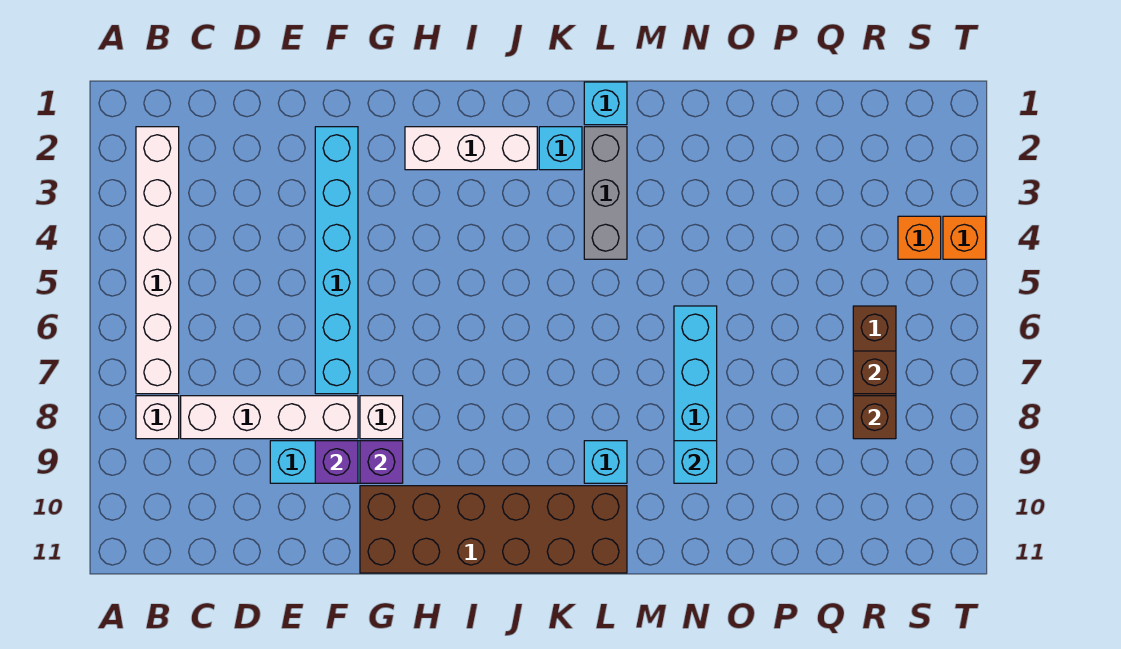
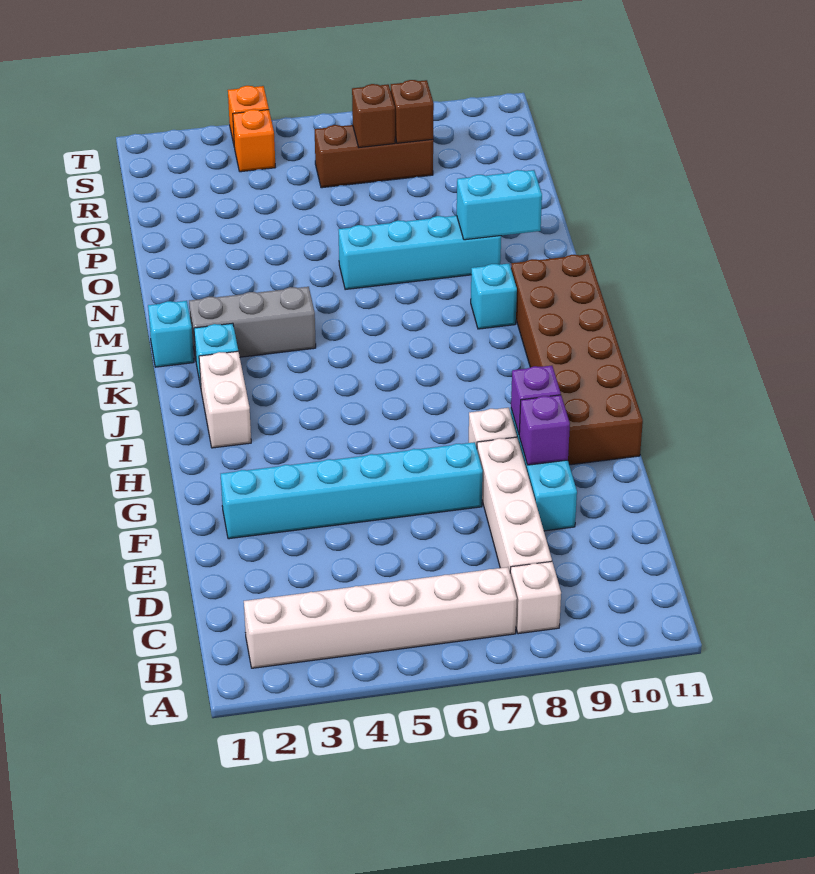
white brick H2:J2 level 1 -> white brick I2:J2 level 1
cyan brick N9 level 2 -> cyan brick N9:N10 level 2

